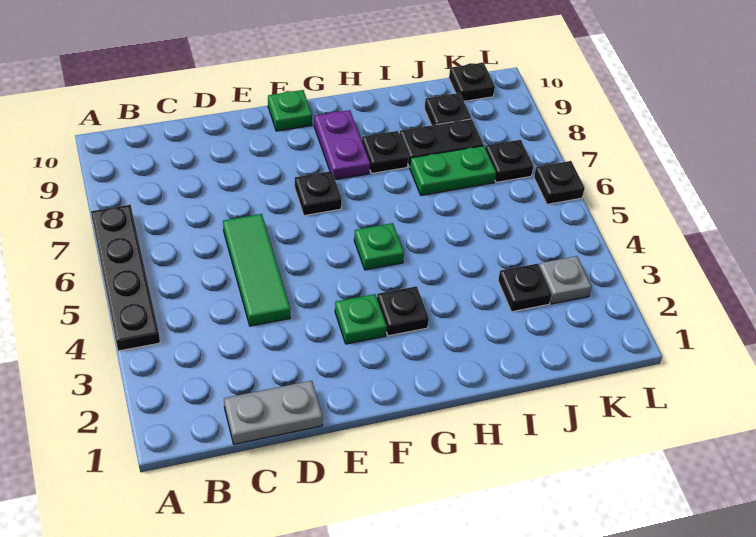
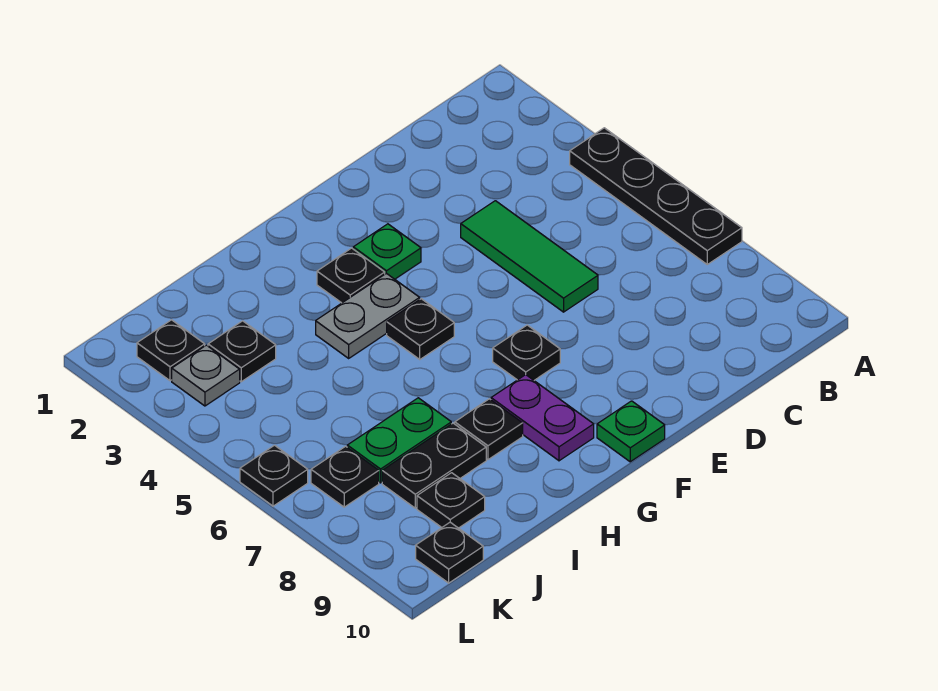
grey plate C1:D1 level 1 -> grey plate G4:H4 level 1
green plate G5 level 1 -> black plate G5 level 1
none -> black plate K2 level 1

